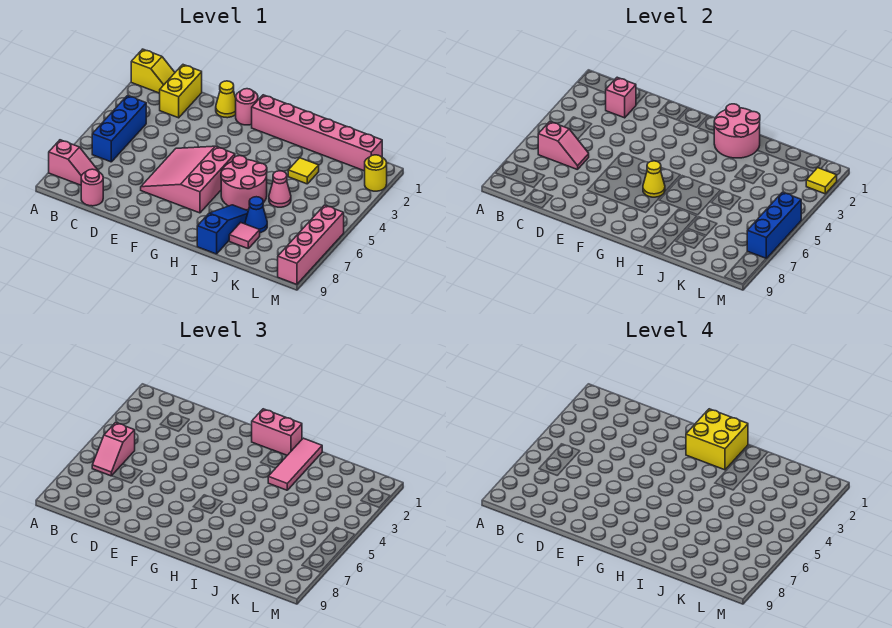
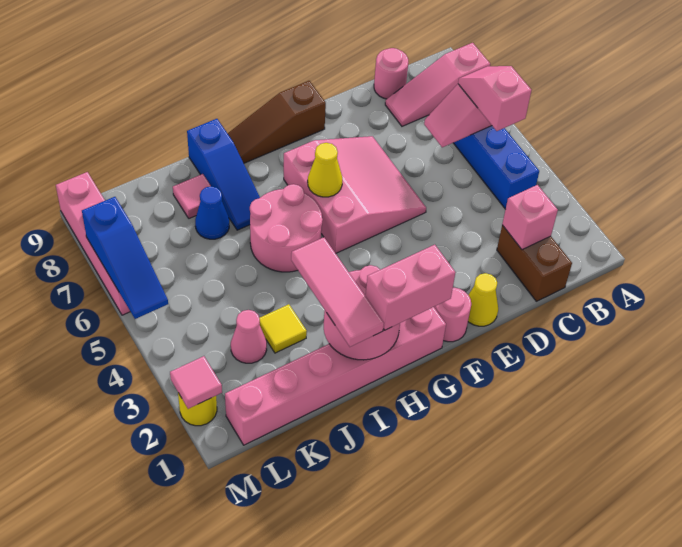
yellow slope A1:B1 level 1 top A -> none
pink slope A8:B8 level 1 top A -> pink slope A8:C8 level 1 top A
yellow brick C1:C2 level 1 -> brown brick C1:C2 level 1
none -> brown slope F9:H9 level 1 top F
yellow brick G1:H2 level 4 -> none
pink cone J5 level 1 -> pink cone K3 level 1
yellow tile M2 level 2 -> pink tile M2 level 2
blue brick M5:M7 level 2 -> blue slope M5:M7 level 2 top 7

